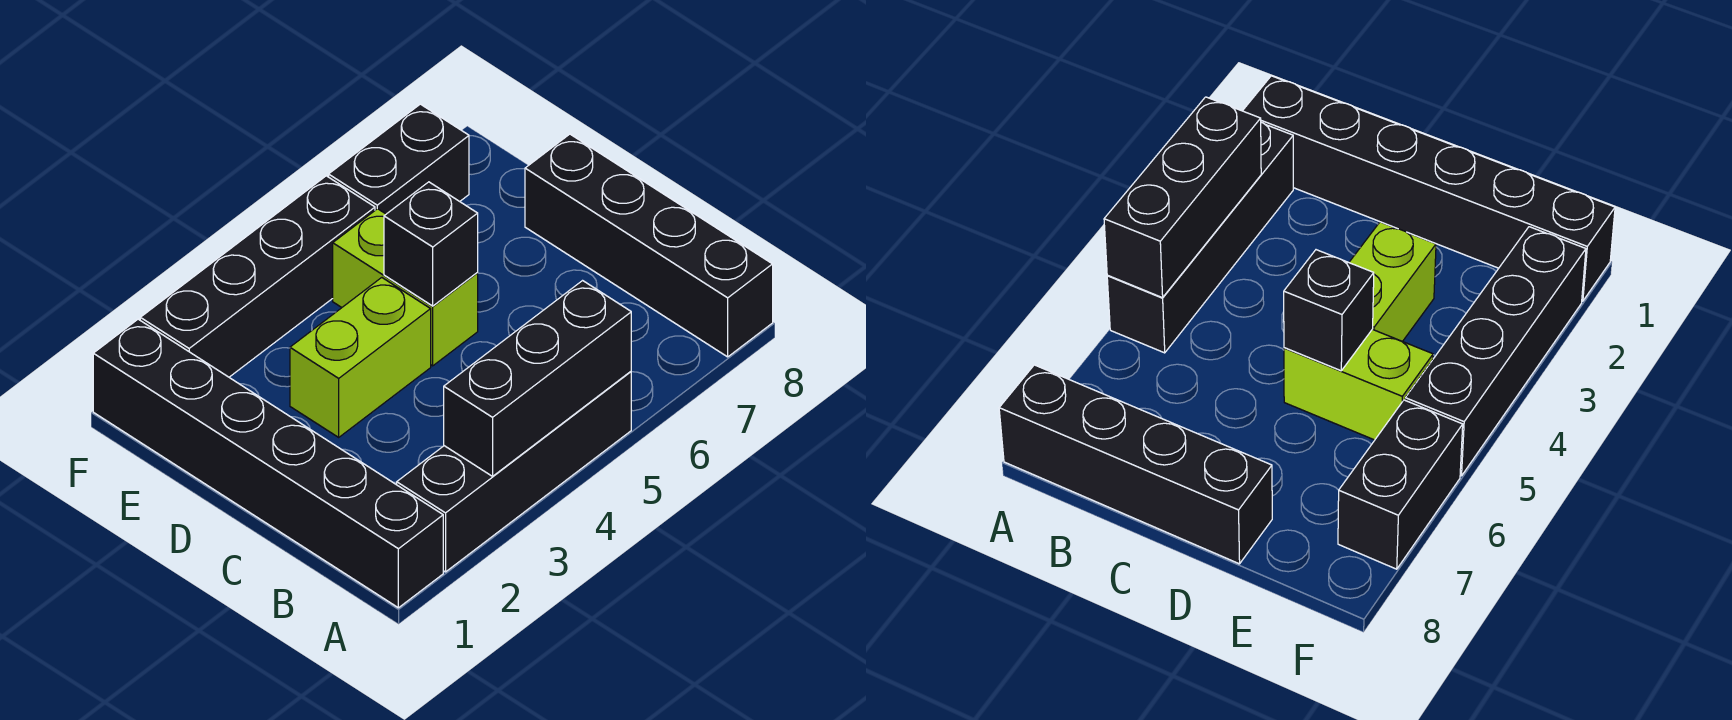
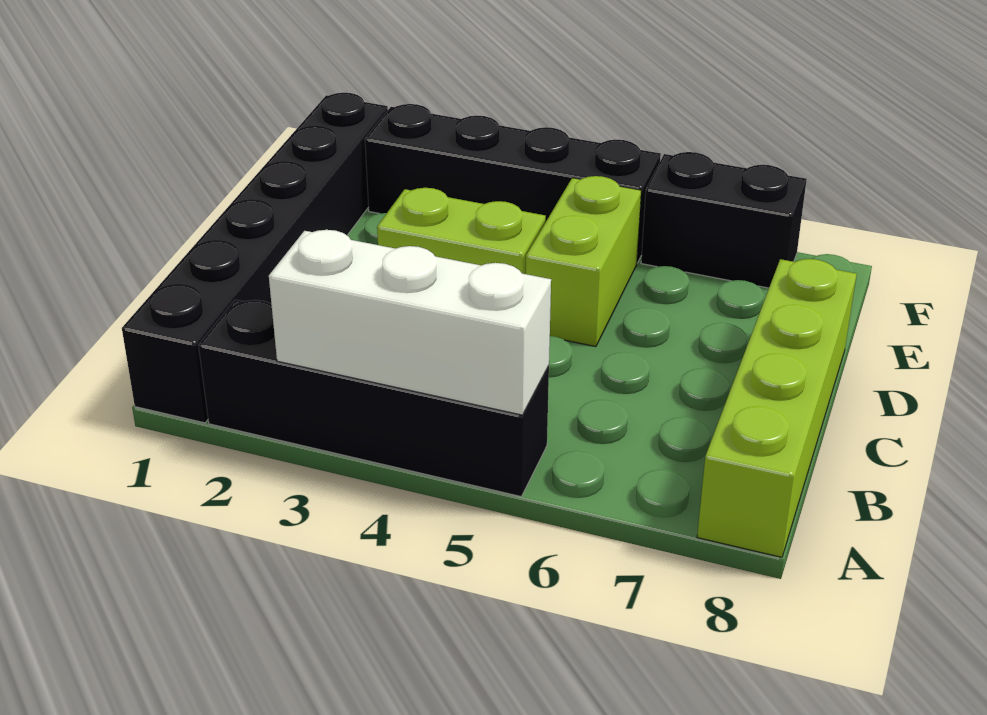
black brick A3:A5 level 2 -> white brick A3:A5 level 2
black brick A8:D8 level 1 -> lime brick A8:D8 level 1
black brick D5 level 2 -> none

